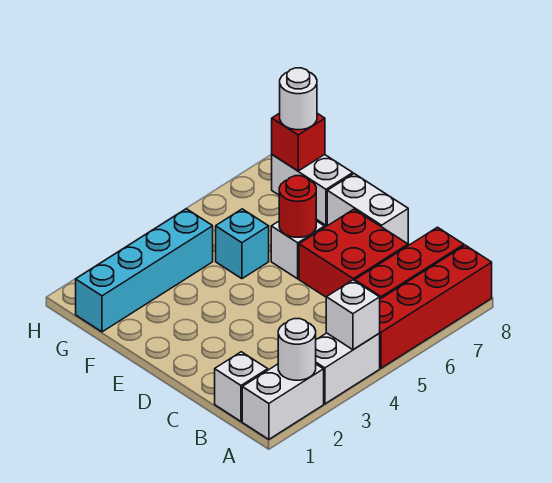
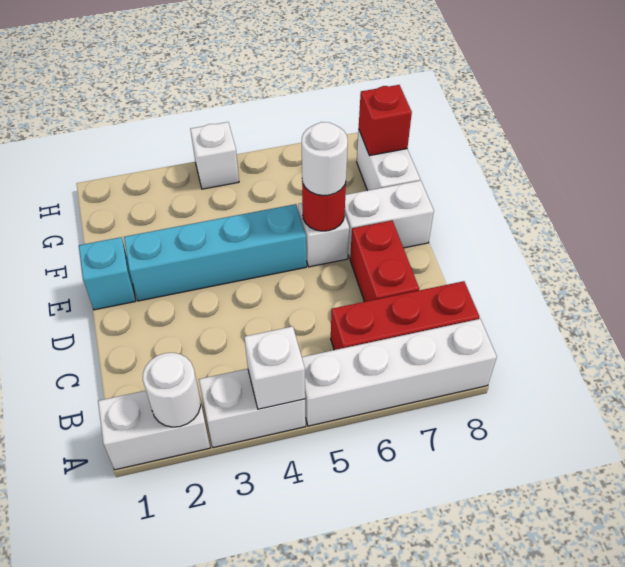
red brick A5:A8 level 1 -> white brick A5:A8 level 1
white brick B1 level 1 -> white brick H4 level 1
red brick C6:D7 level 1 -> red brick C7:D7 level 1
white brick D8:E8 level 1 -> white brick E7:E8 level 1
cyan brick F5 level 1 -> cyan brick E1 level 1
cyan brick G1:G4 level 1 -> cyan brick E2:E5 level 1
white round brick G8 level 3 -> white round brick E6 level 3

